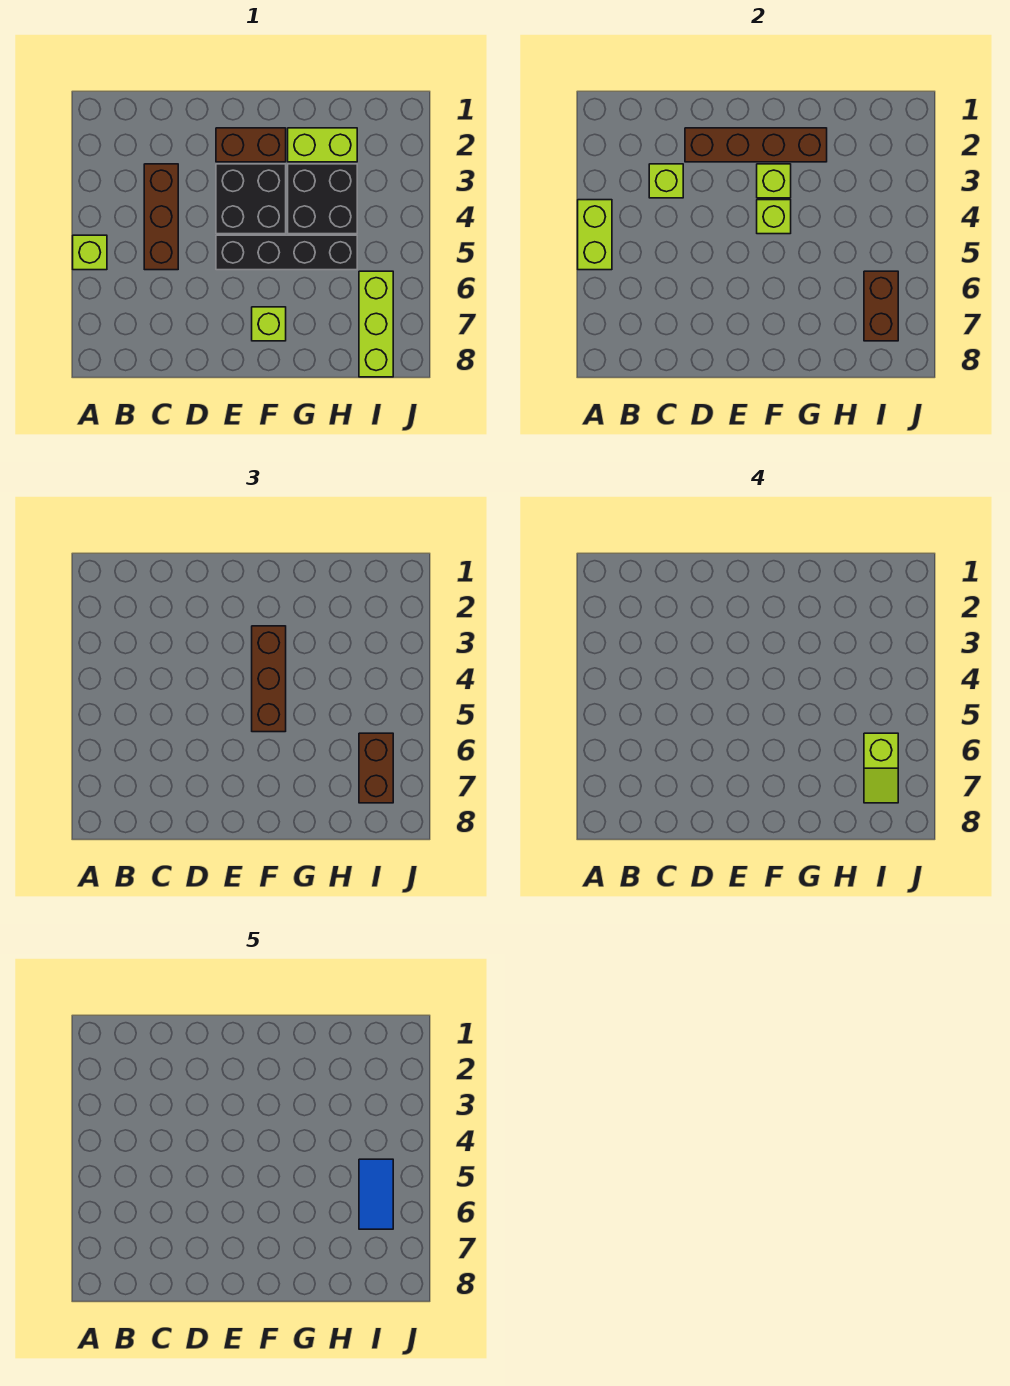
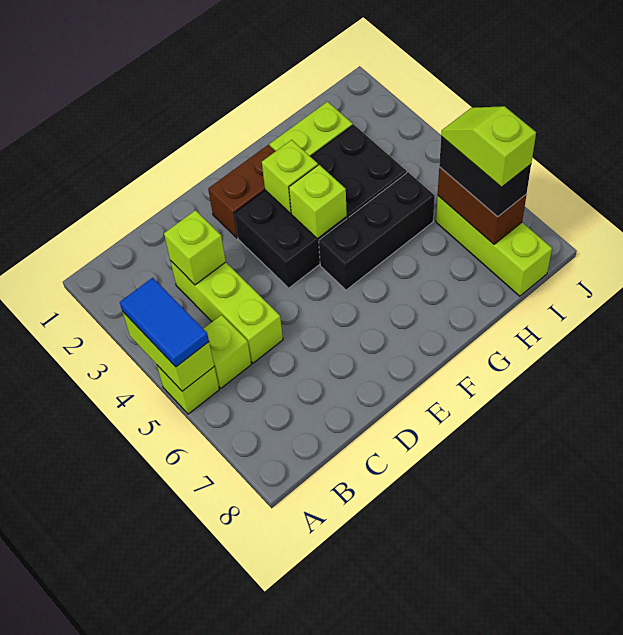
brown brick C3:C5 level 1 -> lime brick C3:C5 level 1
brown brick D2:G2 level 2 -> none
black brick E5:H5 level 1 -> black brick F5:H5 level 1
brown brick F3:F5 level 3 -> none
lime brick F7 level 1 -> lime brick B5 level 1
blue tile I5:I6 level 5 -> blue tile A4:A5 level 3
brown brick I6:I7 level 3 -> black brick I6:I7 level 3
lime slope I6:I7 level 4 top 6 -> lime slope I6:I7 level 4 top 7

